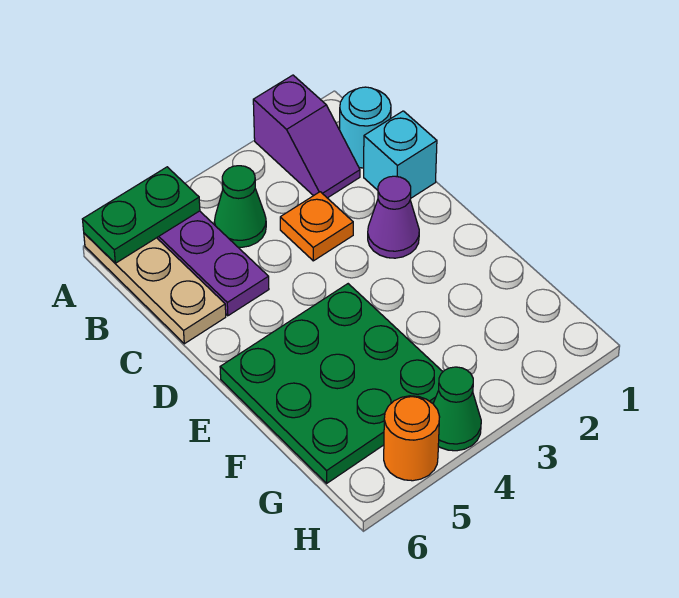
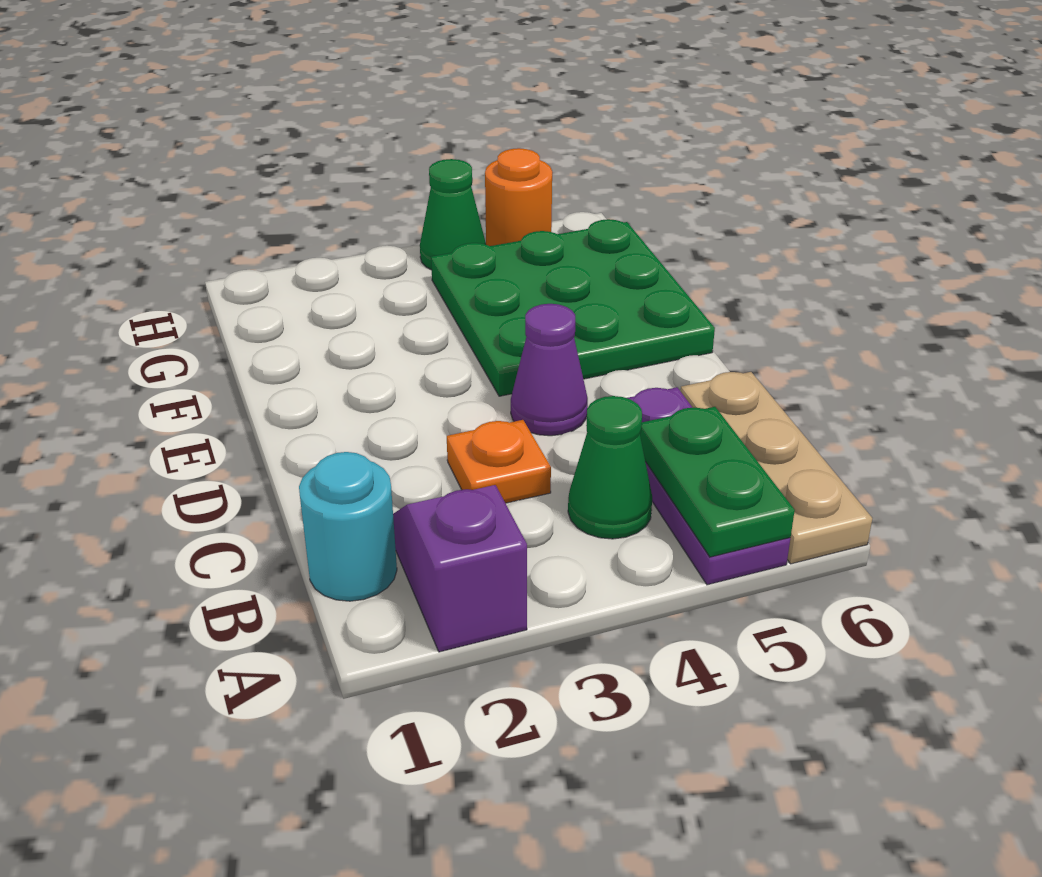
green plate A5:A6 level 2 -> green plate A5:B5 level 2
cyan brick C1 level 1 -> none
purple cone D2 level 1 -> purple cone D4 level 1

